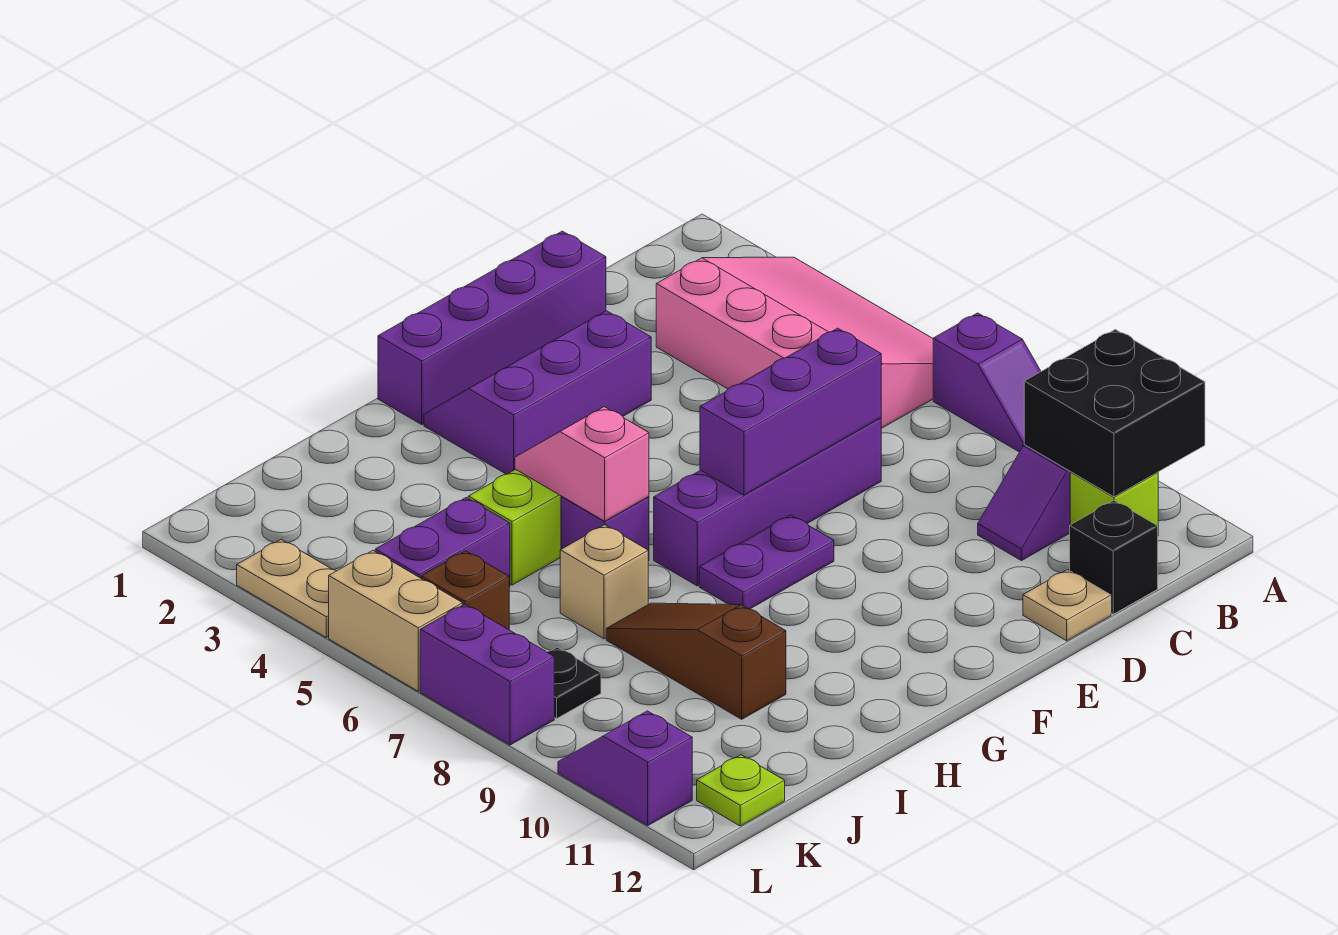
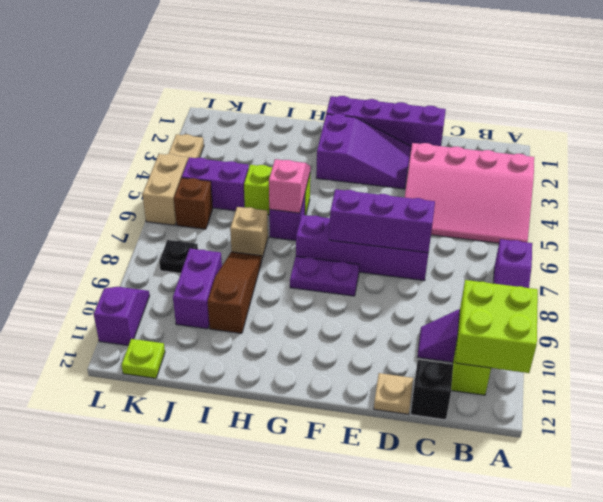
pink slope A3:C6 level 1 top C -> pink slope A3:D5 level 1 top 3
black brick A10:B11 level 2 -> lime brick A10:B11 level 2
purple slope E2:G3 level 1 top 3 -> purple slope E2:G3 level 1 top G
purple brick L7:L8 level 1 -> purple brick J9:J10 level 1

